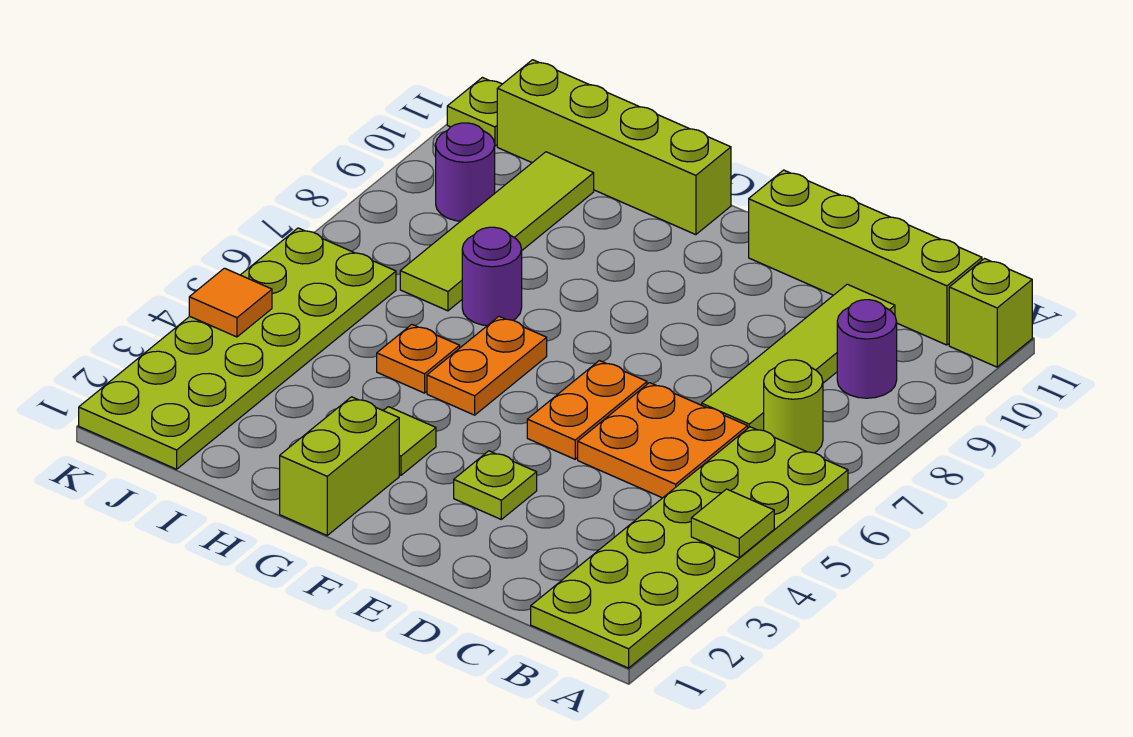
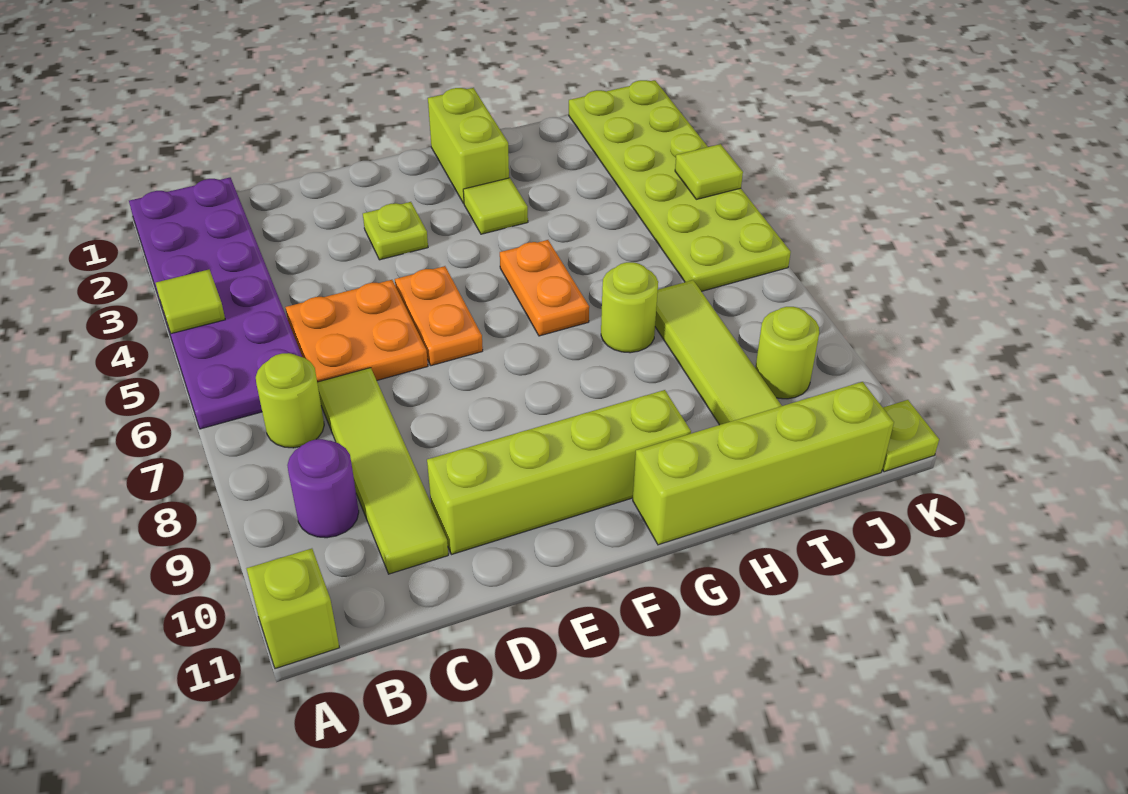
lime plate A1:B6 level 1 -> purple plate A1:B6 level 1
lime brick B11:E11 level 1 -> lime brick D10:G10 level 1
orange plate H5 level 1 -> none
purple round brick H7 level 1 -> lime round brick H7 level 1
purple round brick J9 level 1 -> lime round brick J9 level 1
orange tile K4 level 2 -> lime tile K4 level 2

